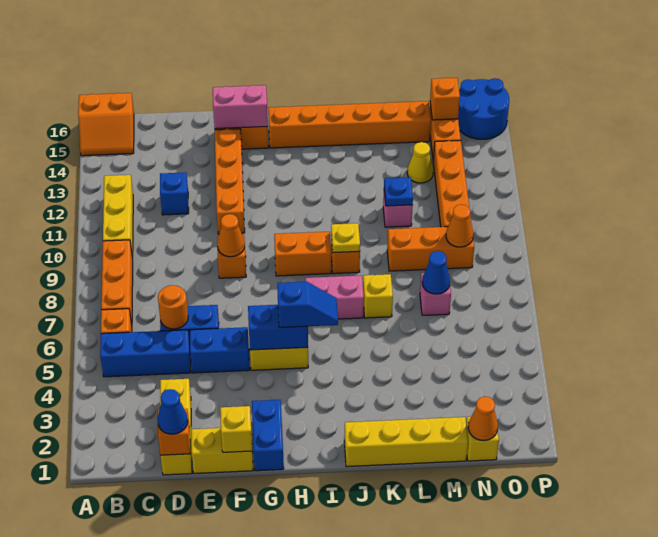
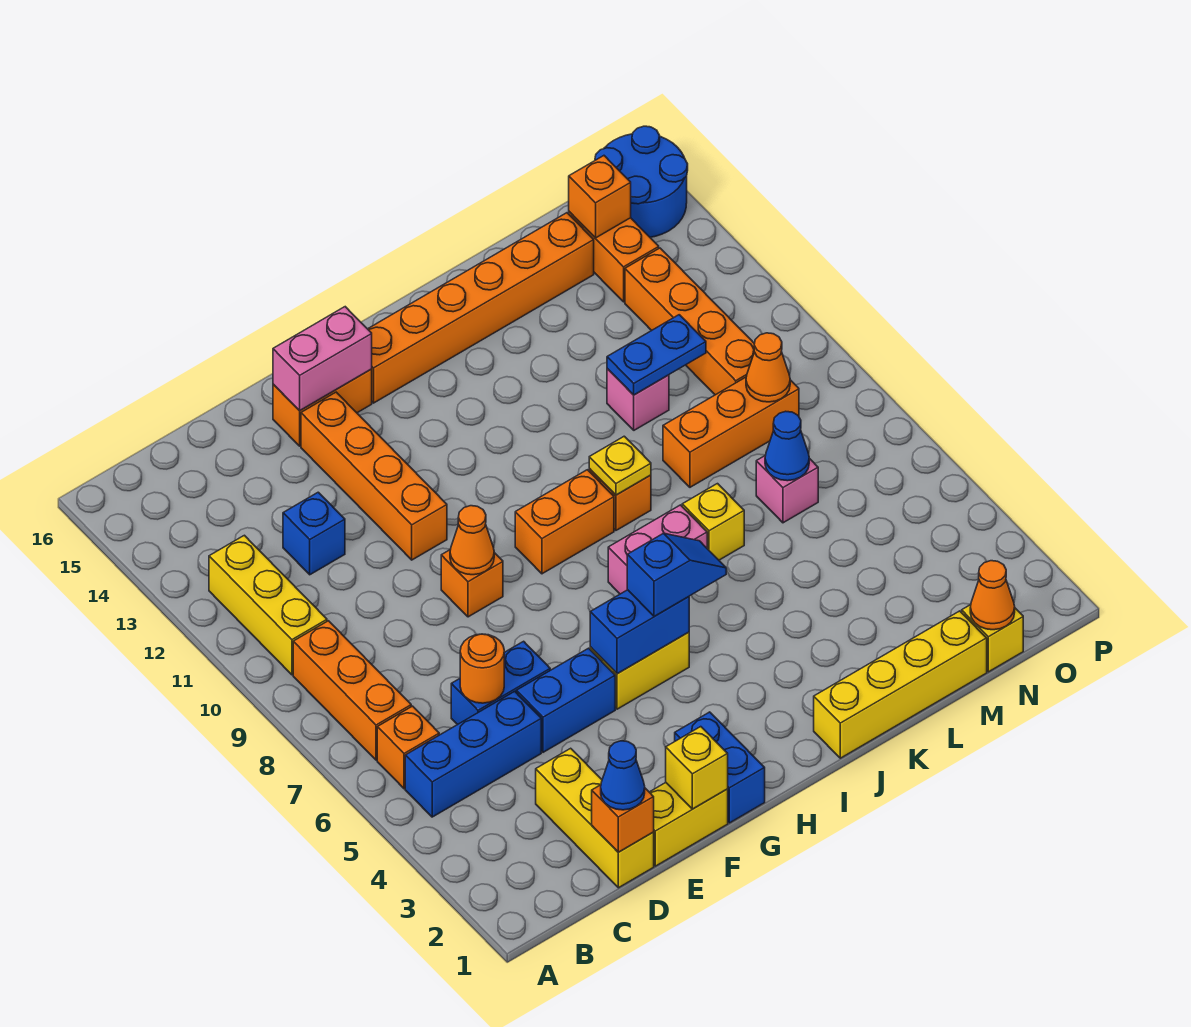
orange slope A15:B16 level 1 top 16 -> none
blue plate L11 level 2 -> blue plate L11:M11 level 2
yellow cone M13 level 1 -> none

